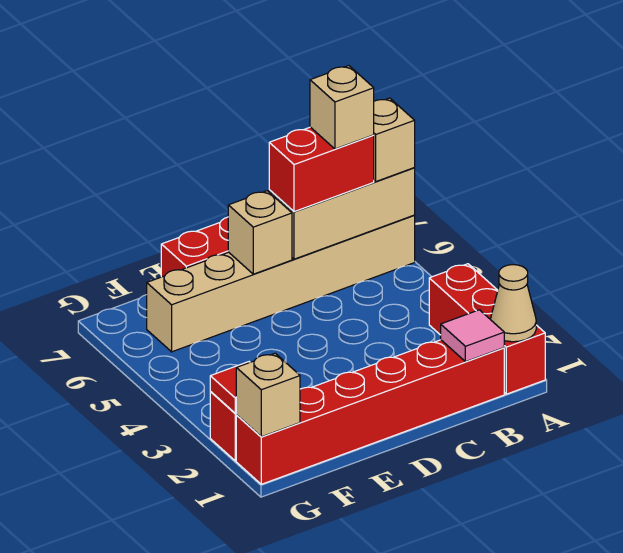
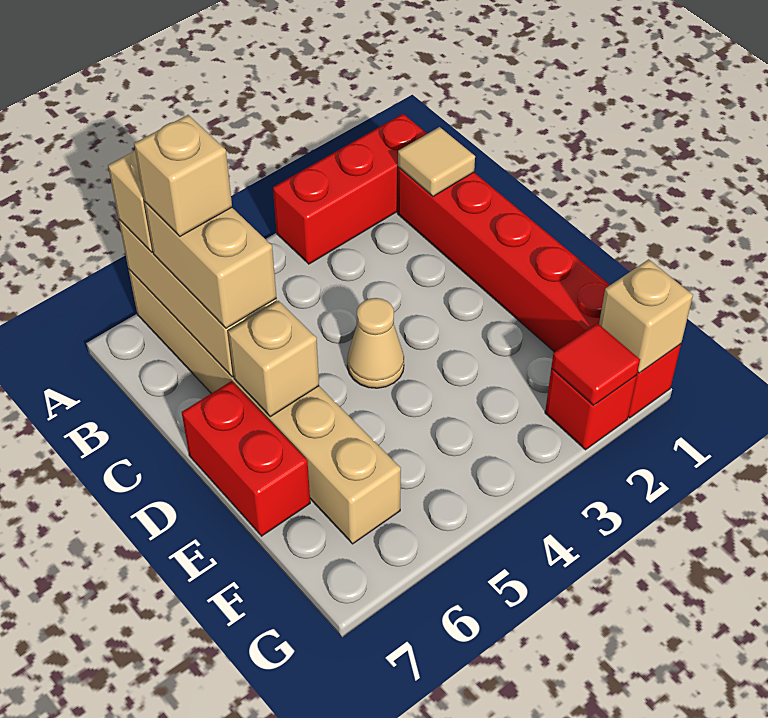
tan cone A1 level 2 -> tan cone D4 level 1
pink tile B1 level 2 -> tan tile B1 level 2
red brick B6:C6 level 3 -> tan brick B6:C6 level 3

